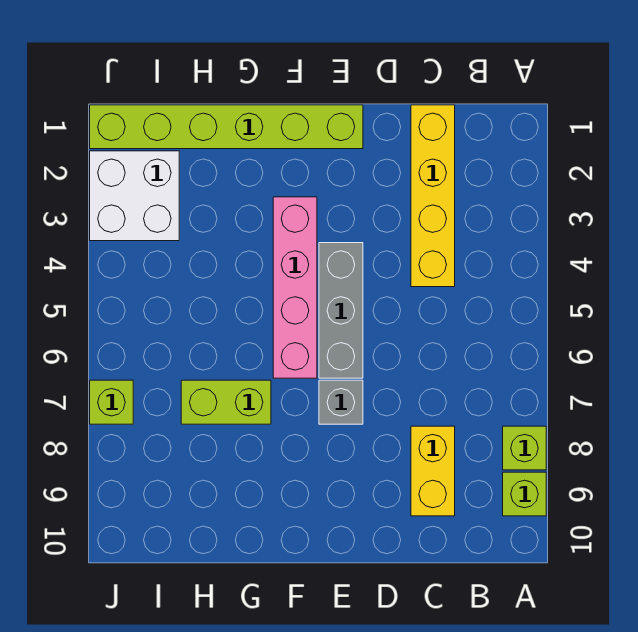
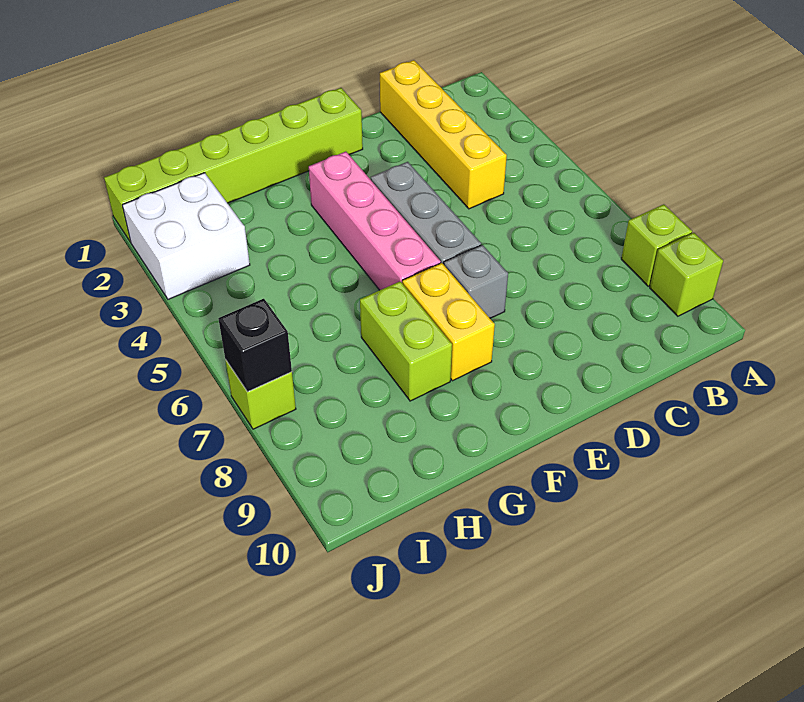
yellow brick C8:C9 level 1 -> yellow brick F7:F8 level 1
lime brick G7:H7 level 1 -> lime brick G7:G8 level 1
none -> black brick J7 level 2

